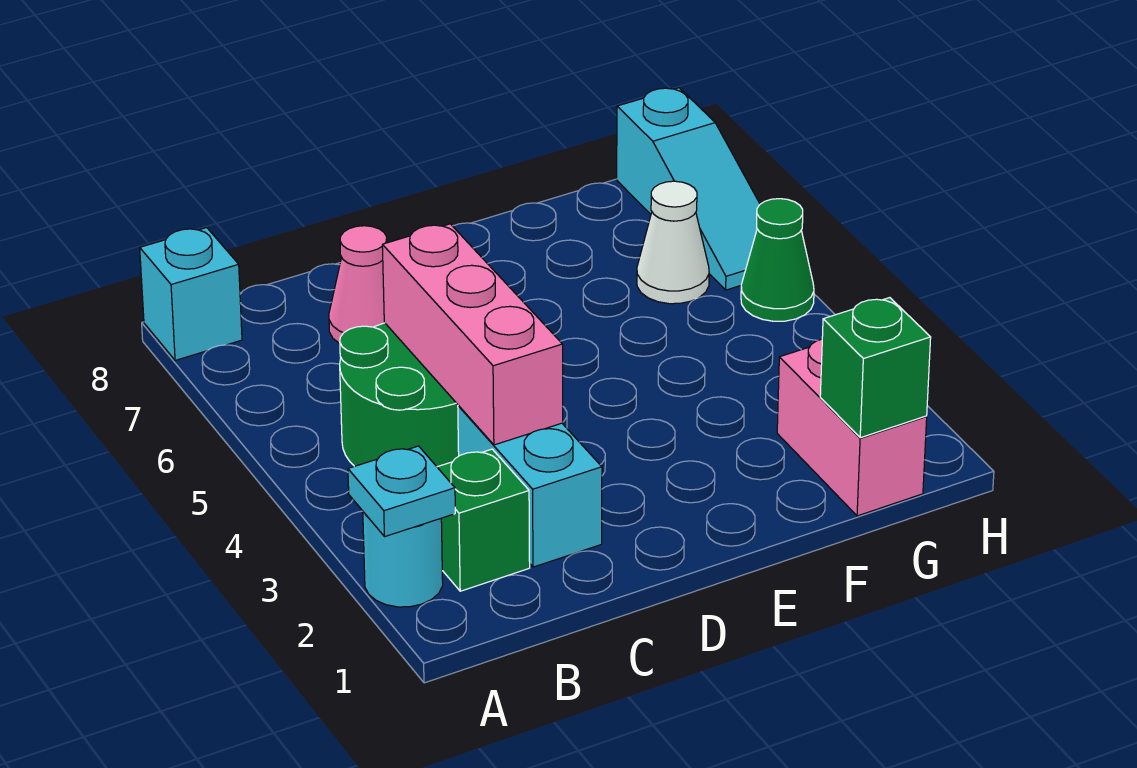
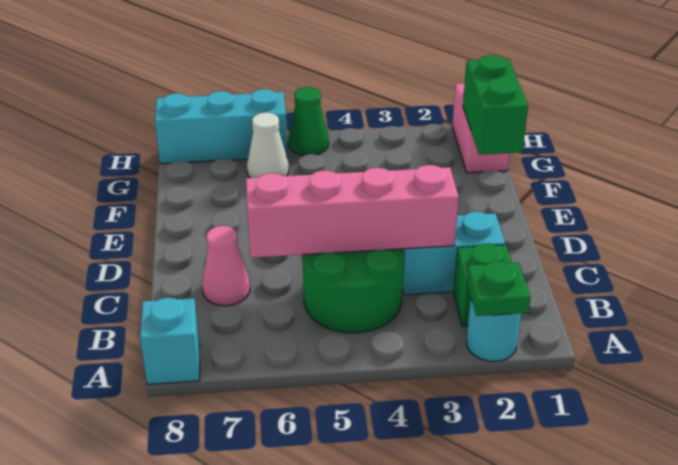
cyan plate A2 level 2 -> green plate A2 level 2
pink brick C3:C5 level 2 -> pink brick C3:C6 level 2
pink brick G1:G2 level 1 -> pink brick G1:H1 level 1
green brick G1 level 2 -> green brick F1:G1 level 2
cyan slope H6:H8 level 1 top 8 -> cyan brick H6:H8 level 1

